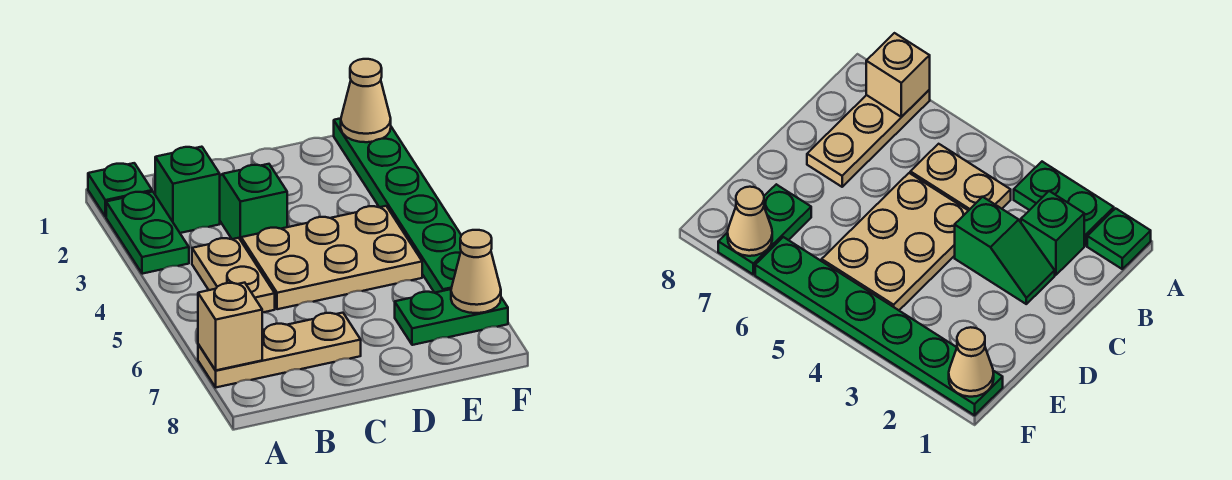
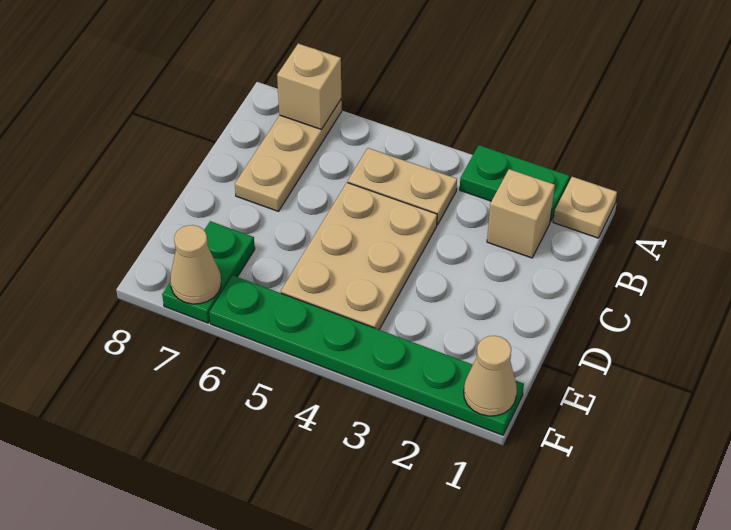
green plate A1 level 1 -> tan plate A1 level 1
green brick B2 level 1 -> tan brick B2 level 1
green slope C2:C3 level 1 top 3 -> none

